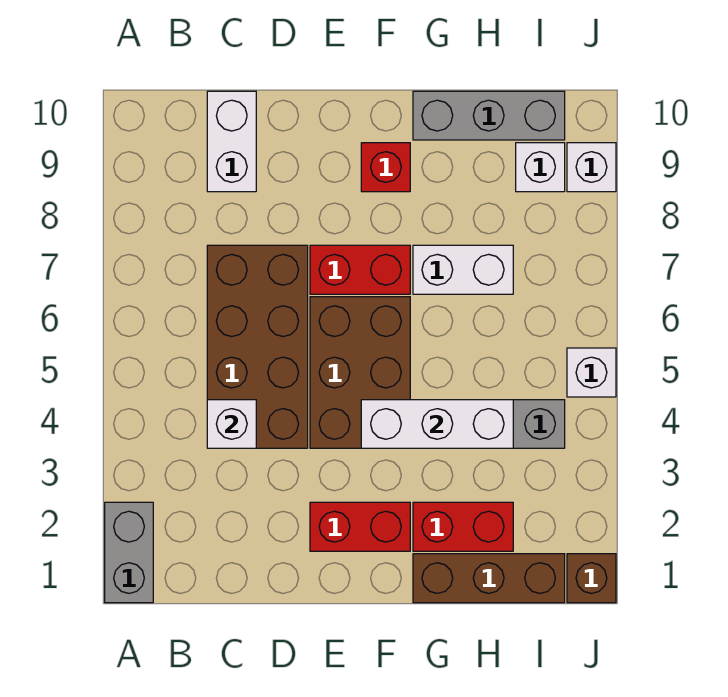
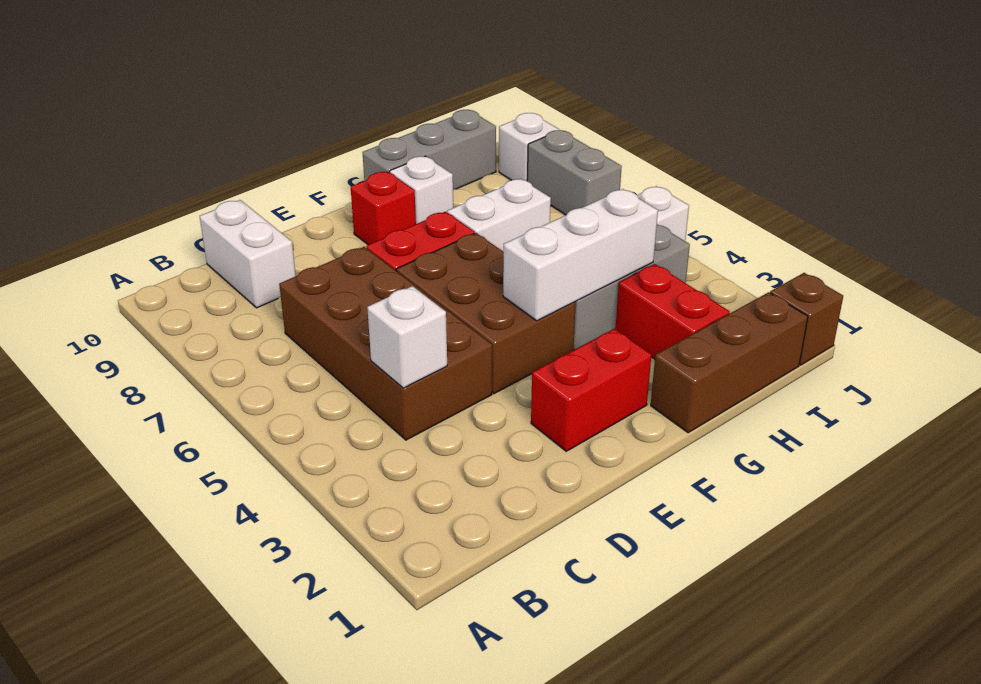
grey brick A1:A2 level 1 -> grey brick J7:J8 level 1
red brick G2:H2 level 1 -> red brick H2:H3 level 1
white brick I9 level 1 -> white brick G9 level 1

